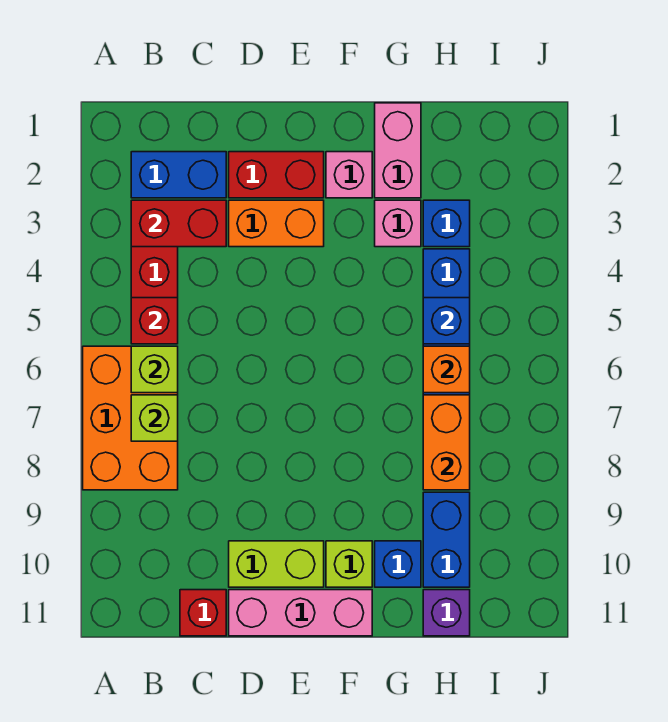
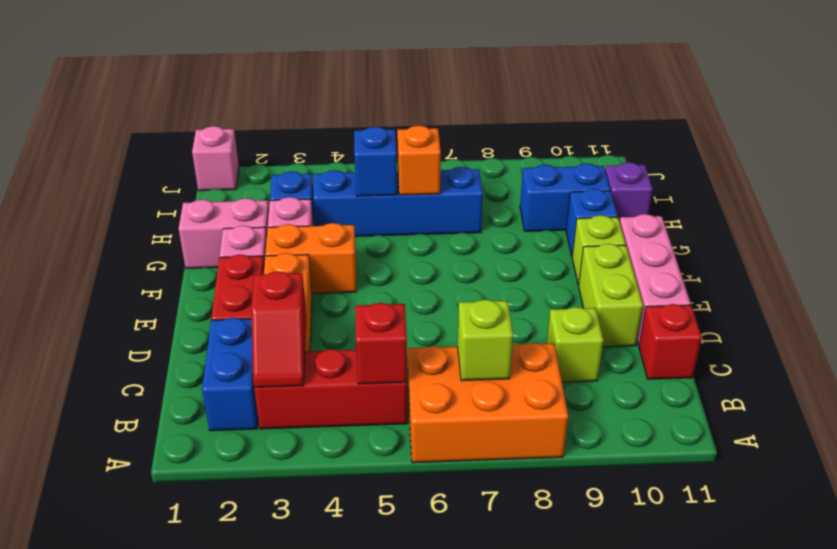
red brick B3:C3 level 2 -> red slope B3:C3 level 2 top C
lime brick B6 level 2 -> lime brick C9 level 1
orange brick H7:H8 level 2 -> orange brick F3:F4 level 1
none -> pink brick J1 level 1

